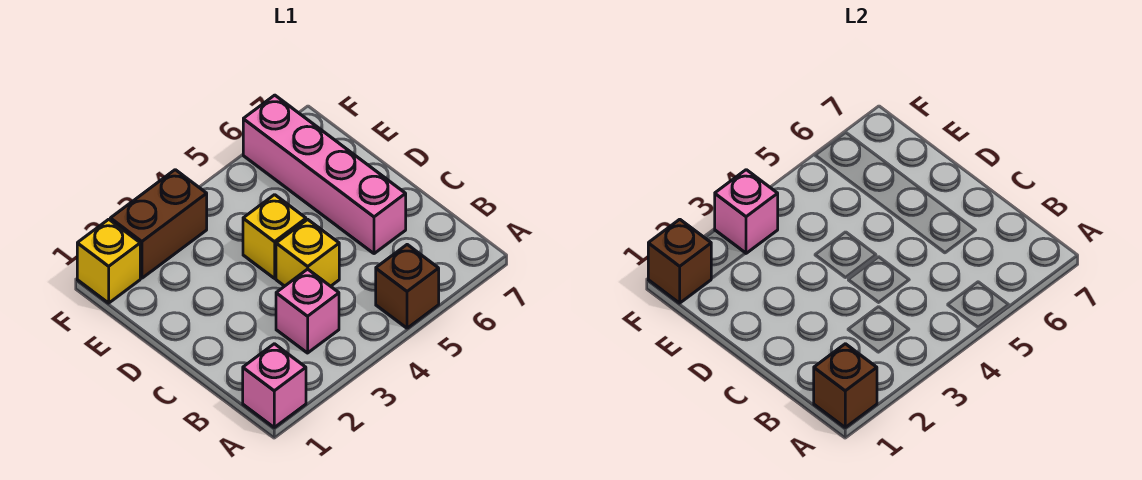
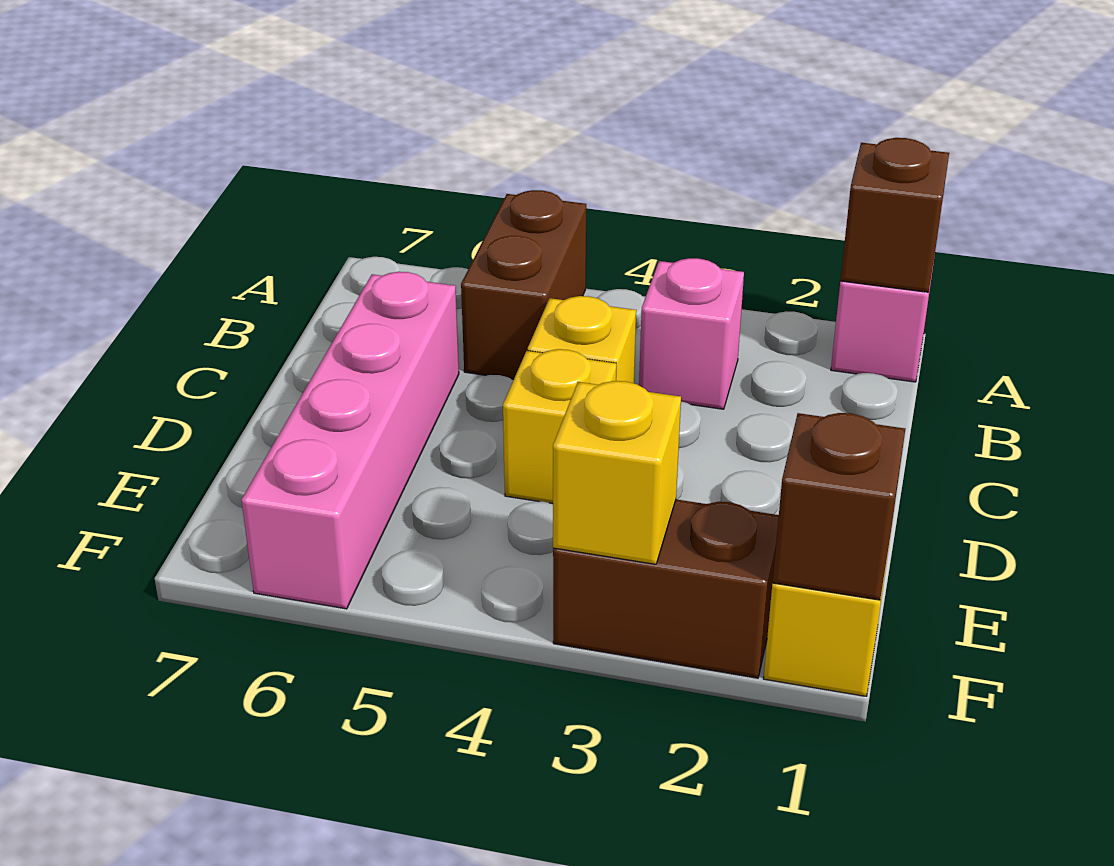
brown brick A5 level 1 -> brown brick A5:B5 level 1
pink brick F3 level 2 -> yellow brick F3 level 2

